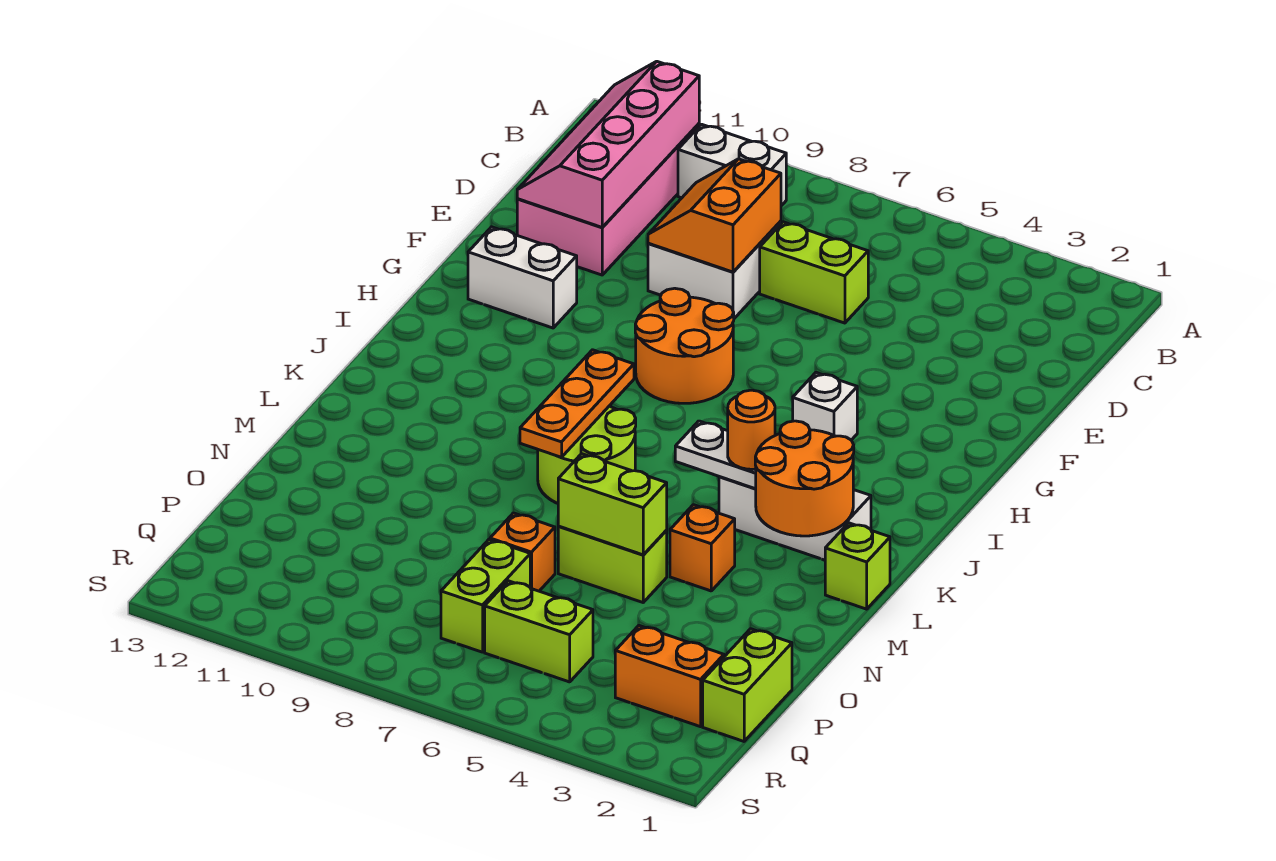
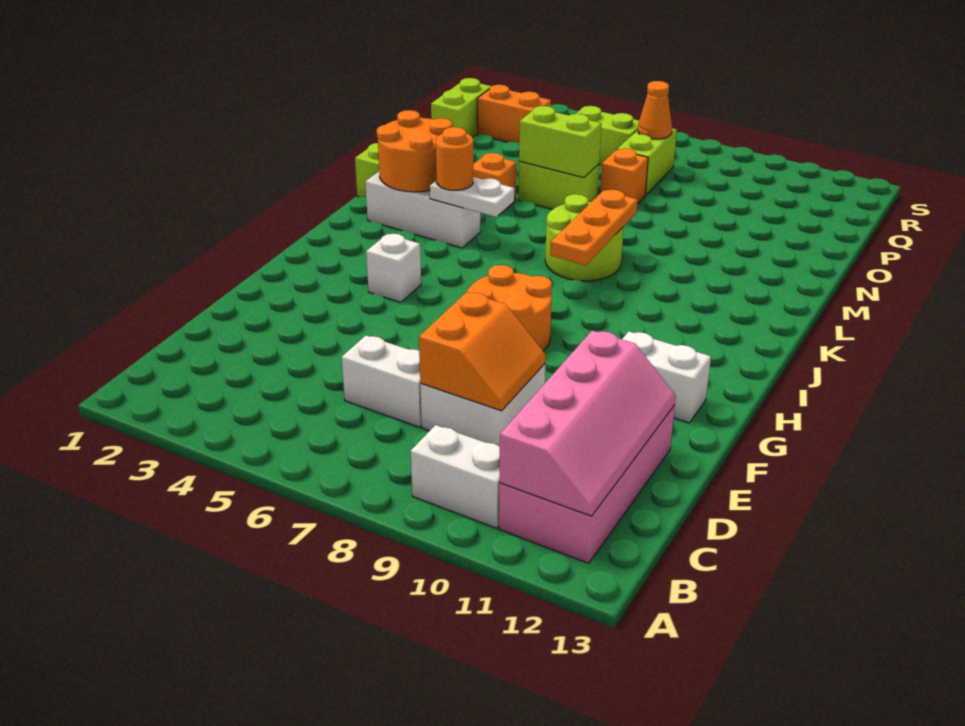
lime brick D6:D7 level 1 -> white brick D6:D7 level 1
none -> orange cone Q7 level 2

